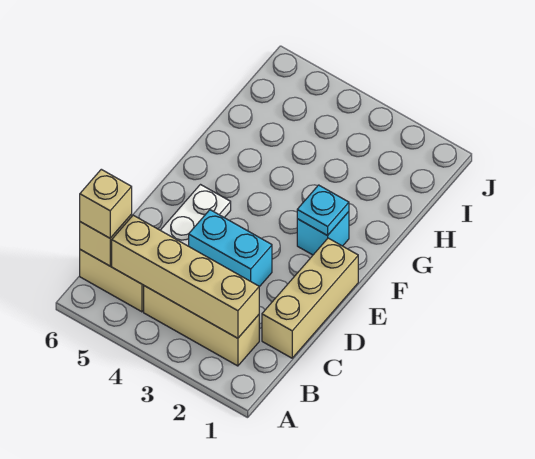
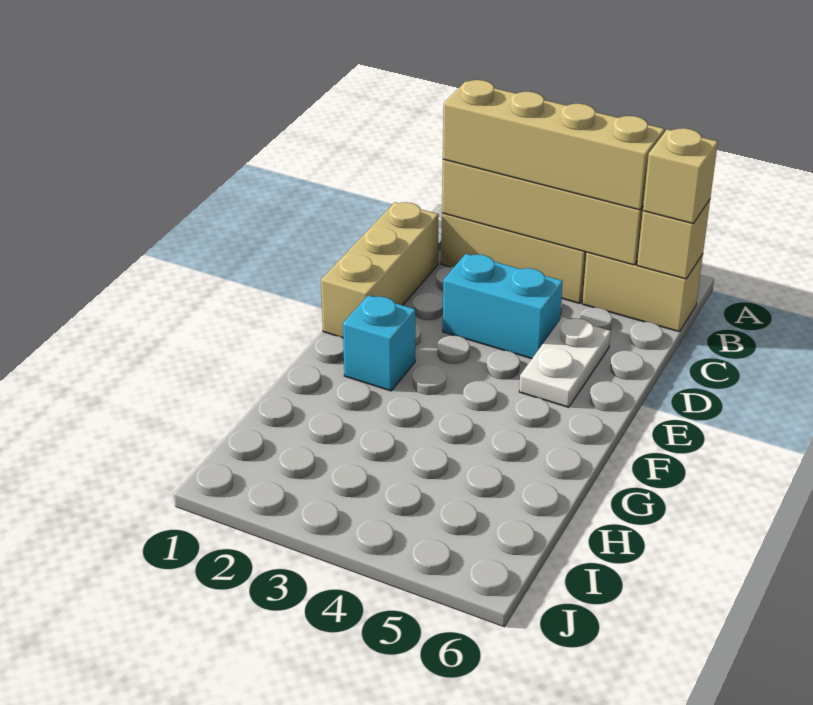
none -> tan brick B2:B5 level 3
cyan plate F2 level 2 -> none

